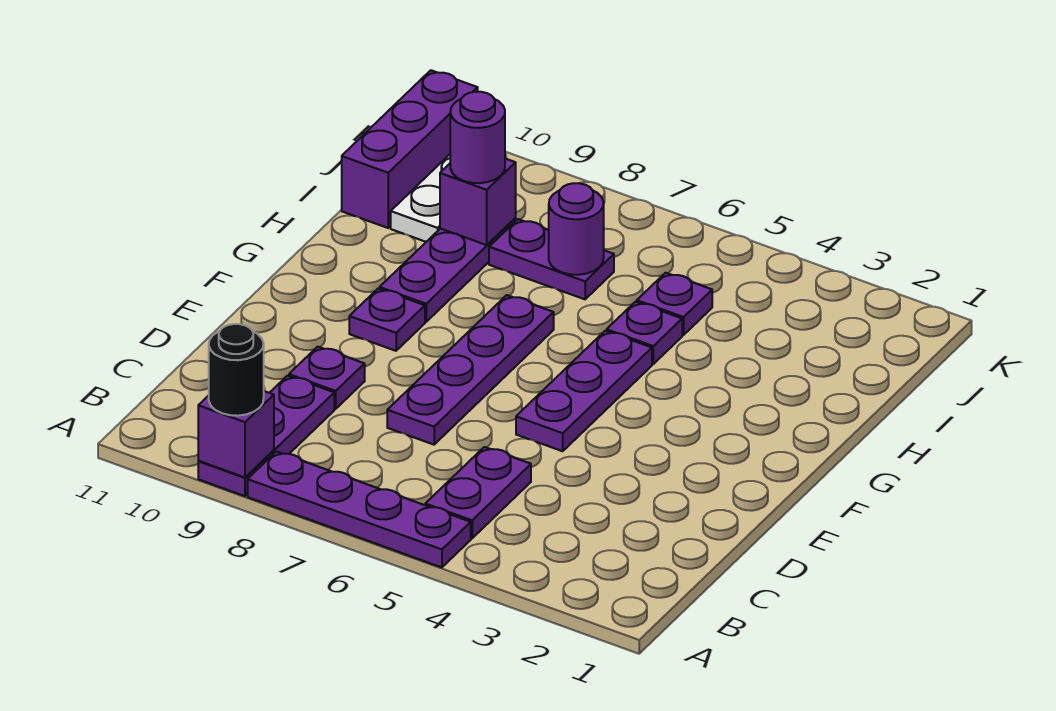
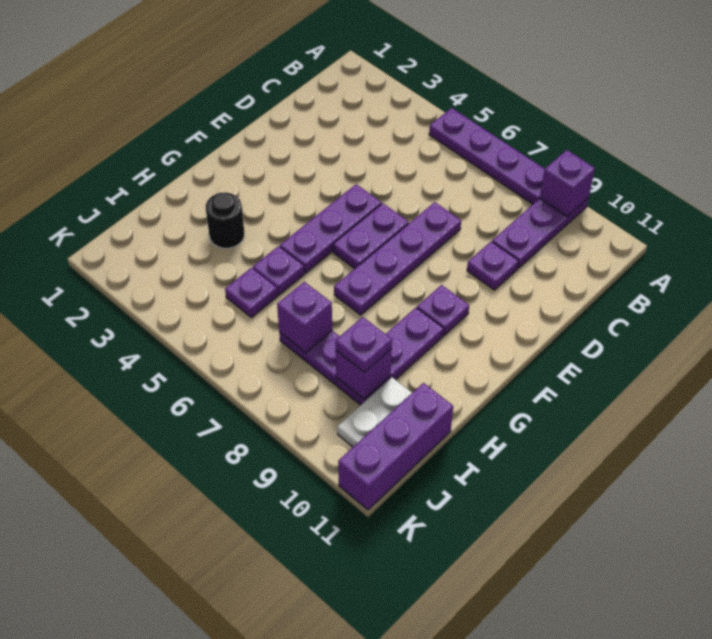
black round brick A9 level 3 -> black round brick H3 level 1
purple plate B5:C5 level 1 -> purple plate E6:F6 level 1
purple round brick I7 level 2 -> purple brick I7 level 2
purple round brick I9 level 3 -> purple plate I9 level 3

